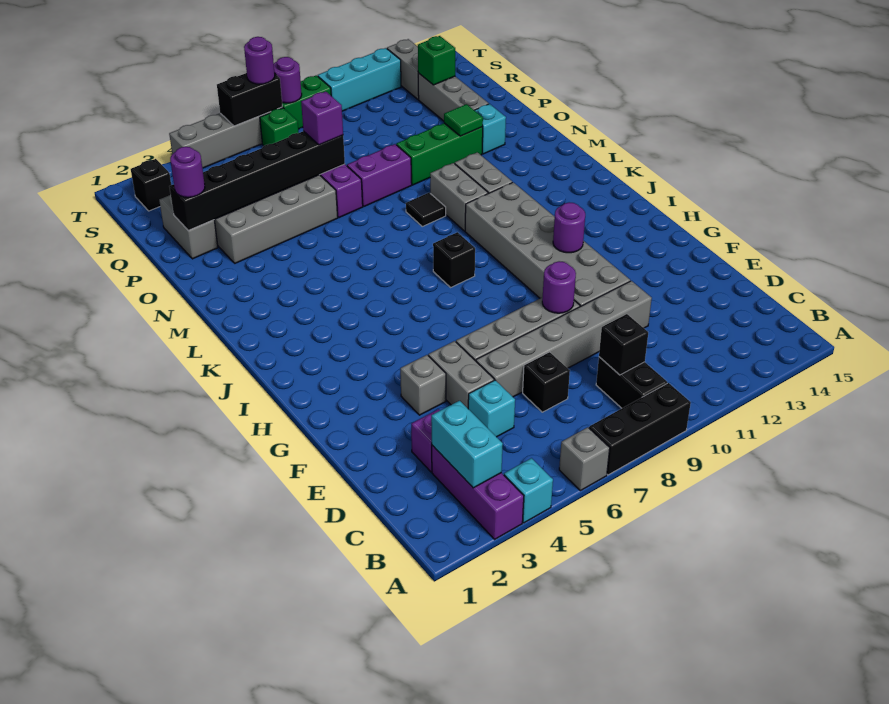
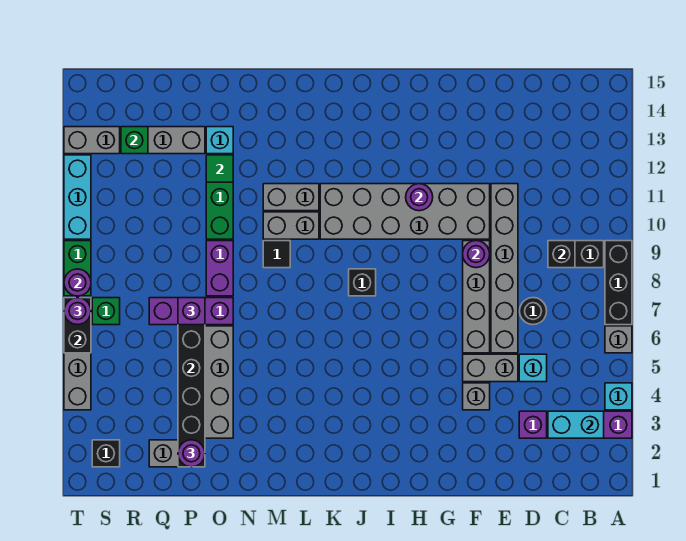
black brick D7 level 1 -> black round brick D7 level 1

